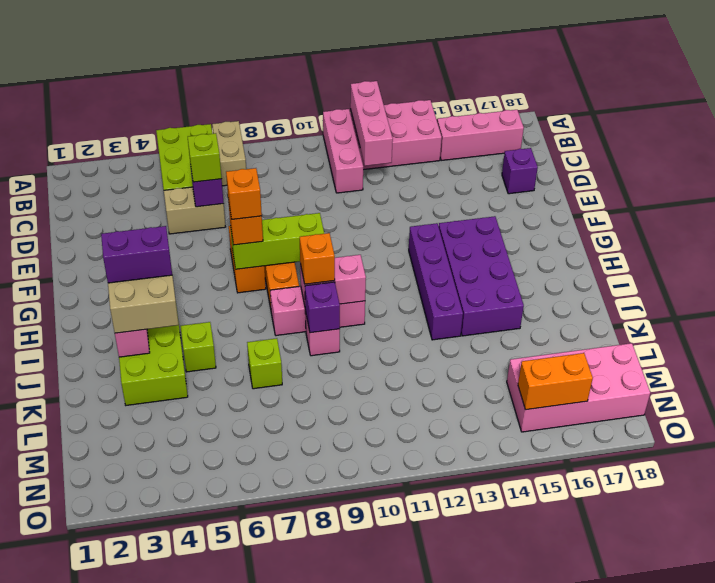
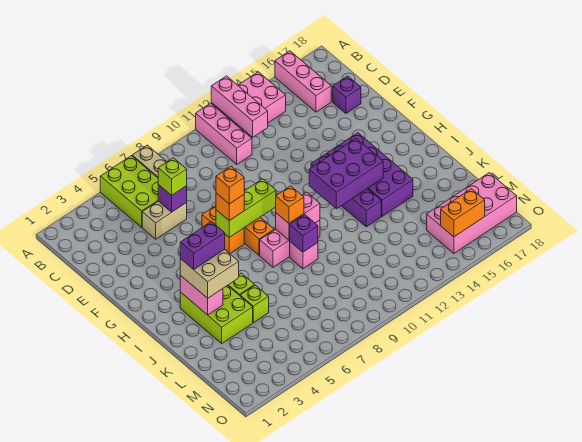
pink brick B15:B17 level 1 -> pink brick A16:C16 level 1
none -> purple brick H12:I14 level 2
lime brick K7 level 1 -> lime brick K5 level 1

